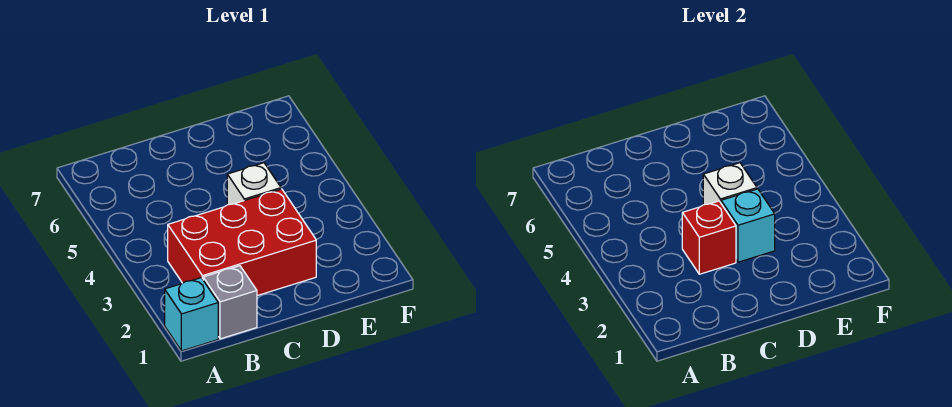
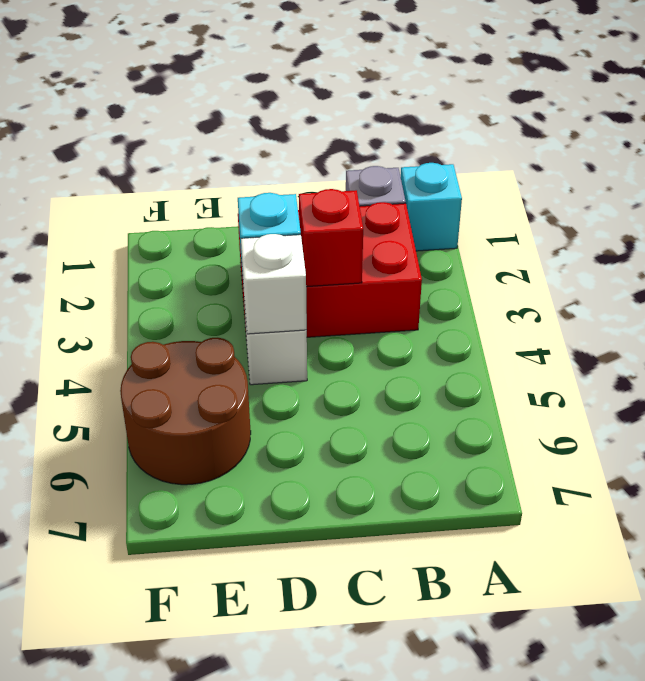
none -> brown round brick E5:F6 level 1

